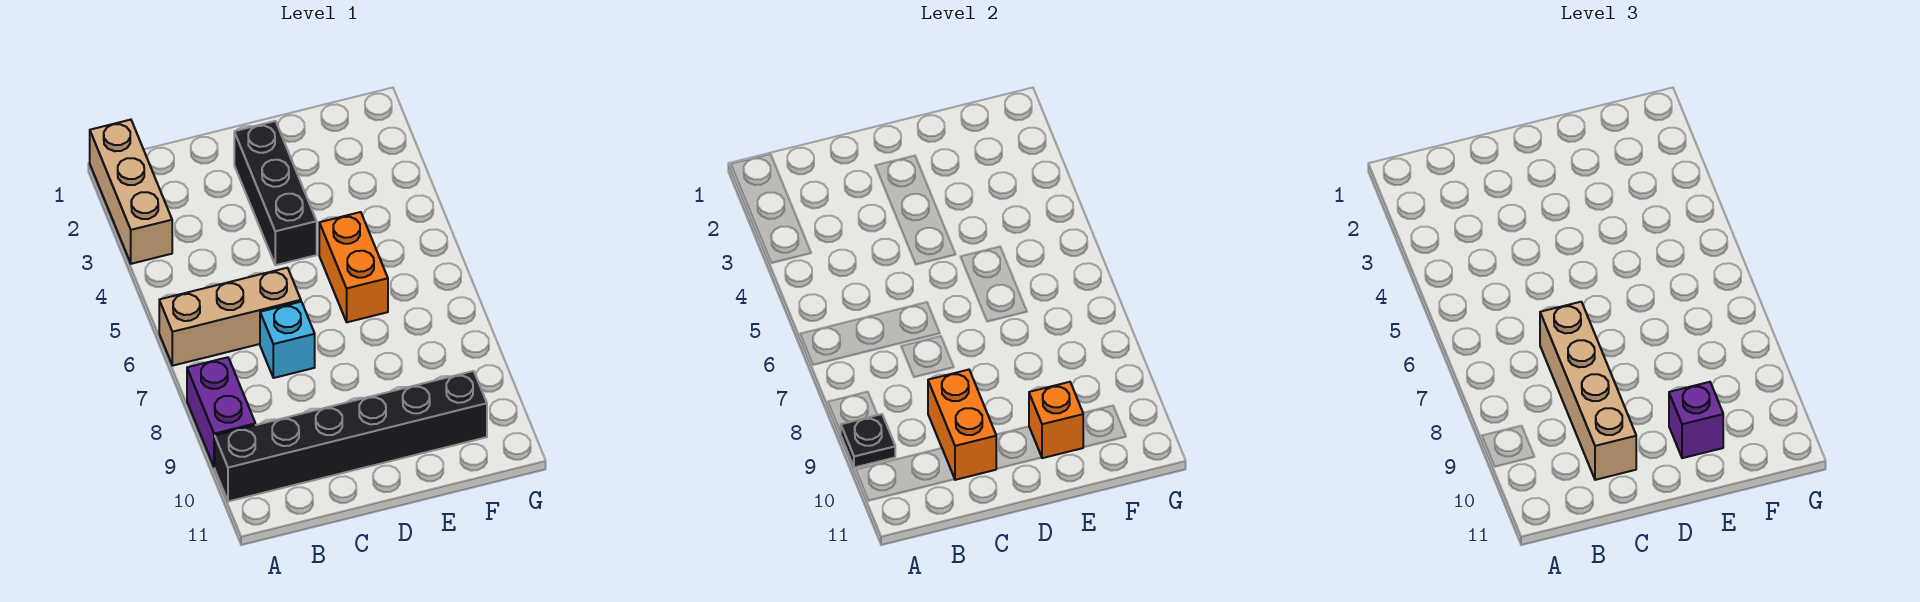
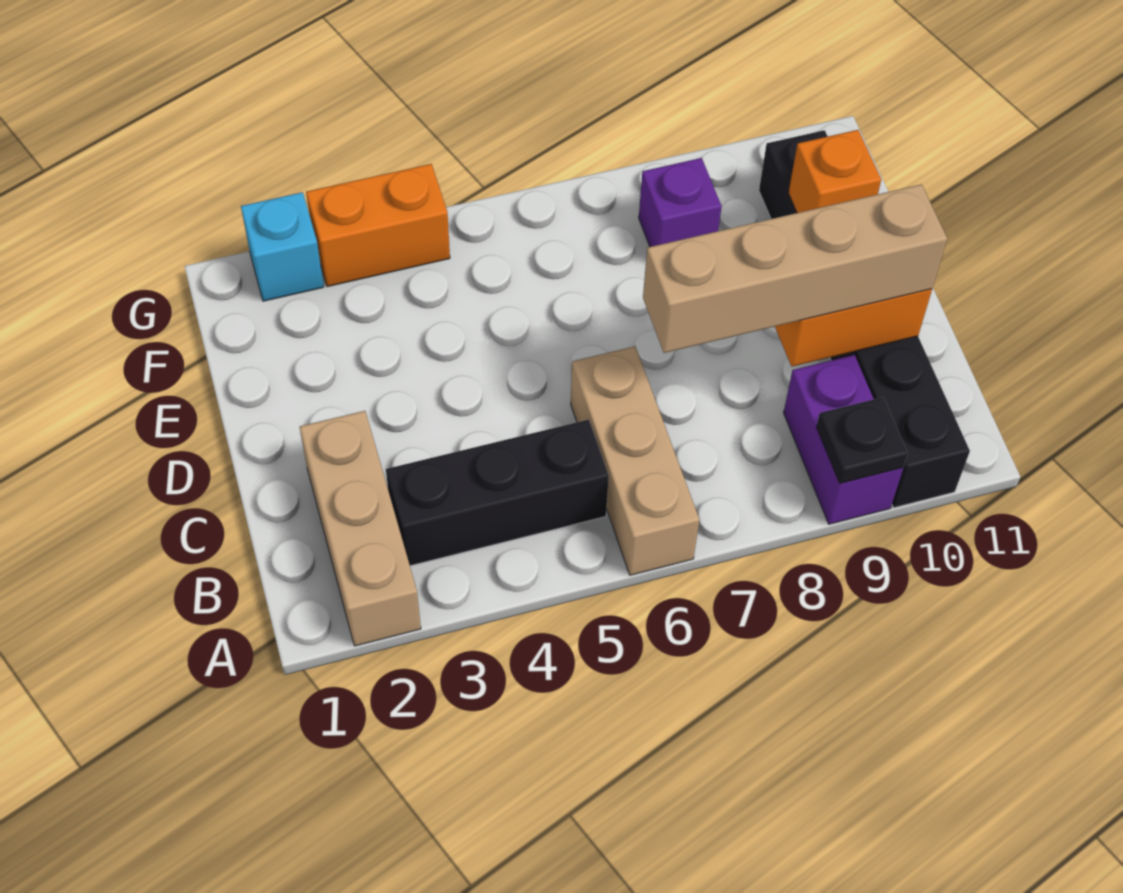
tan brick A1:A3 level 1 -> tan brick A2:C2 level 1
purple brick A8:A9 level 1 -> purple brick A9:B9 level 1
cyan brick C7 level 1 -> cyan brick G2 level 1
black brick D2:D4 level 1 -> black brick B3:B5 level 1
orange brick E5:E6 level 1 -> orange brick G3:G4 level 1
purple brick E10 level 3 -> purple brick F8 level 1

